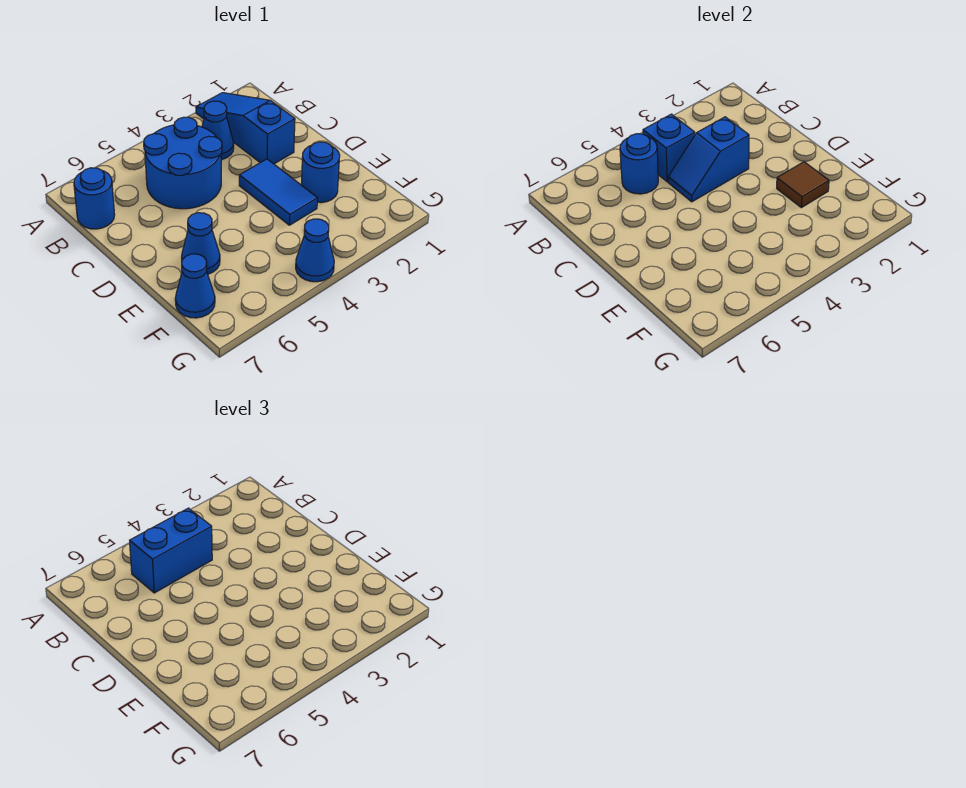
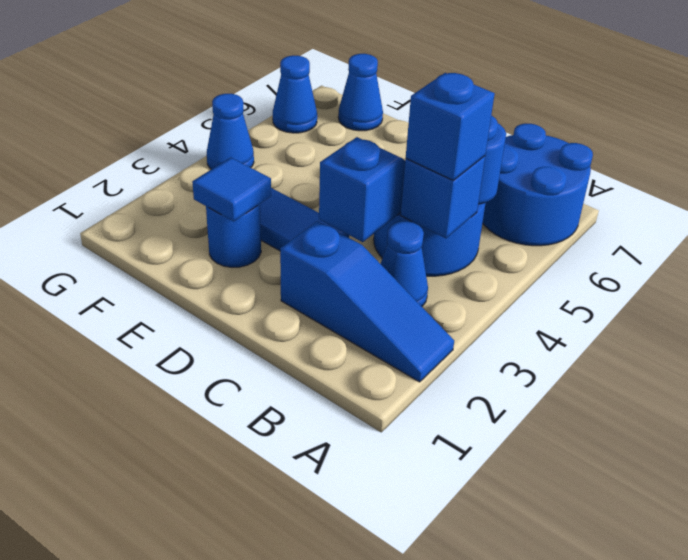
blue brick B4:B5 level 3 -> blue brick B4 level 3
blue round brick B7 level 1 -> blue round brick A6:B7 level 1
brown tile E2 level 2 -> blue tile E2 level 2
blue cone E6 level 1 -> blue cone G6 level 1

